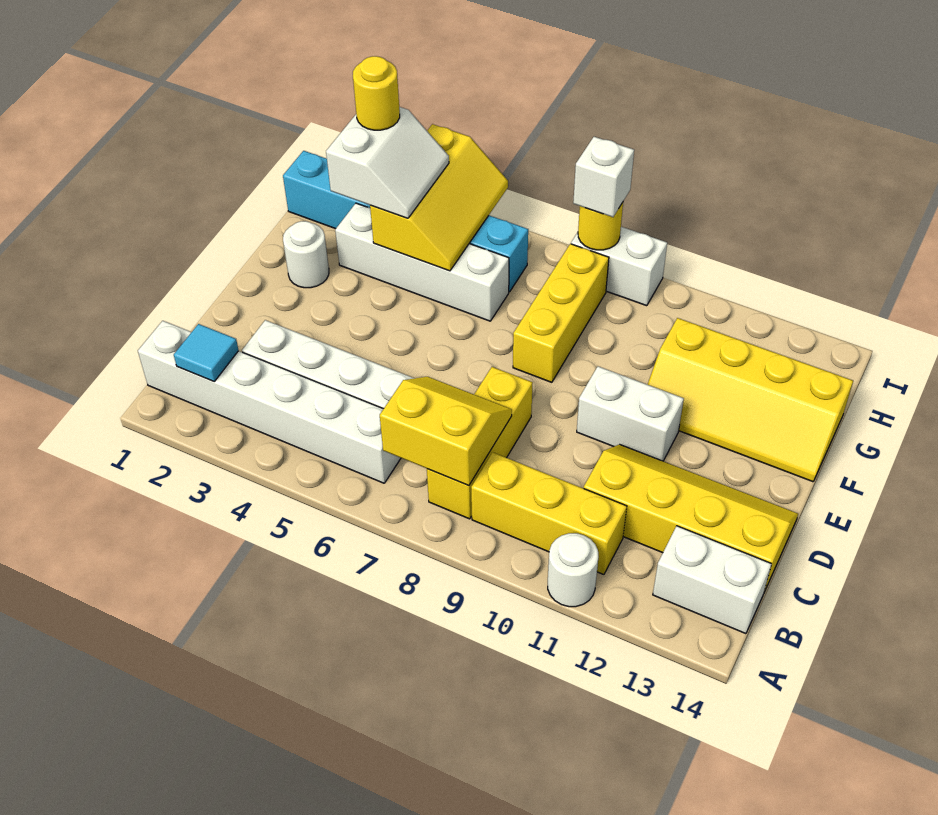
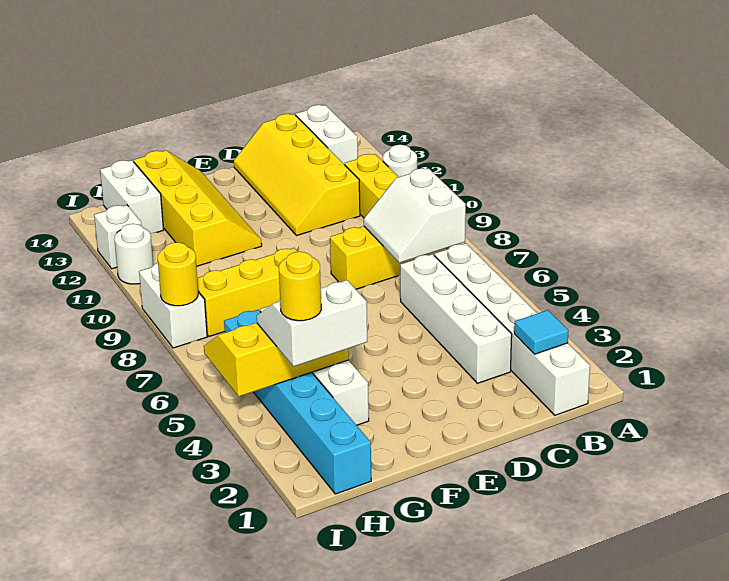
yellow slope B7:C8 level 2 top B -> white slope B7:C8 level 2 top B
white brick E10:E11 level 1 -> white brick H13:H14 level 1
white round brick F2 level 1 -> white round brick I11 level 1
white brick I8 level 3 -> white brick I12 level 1

